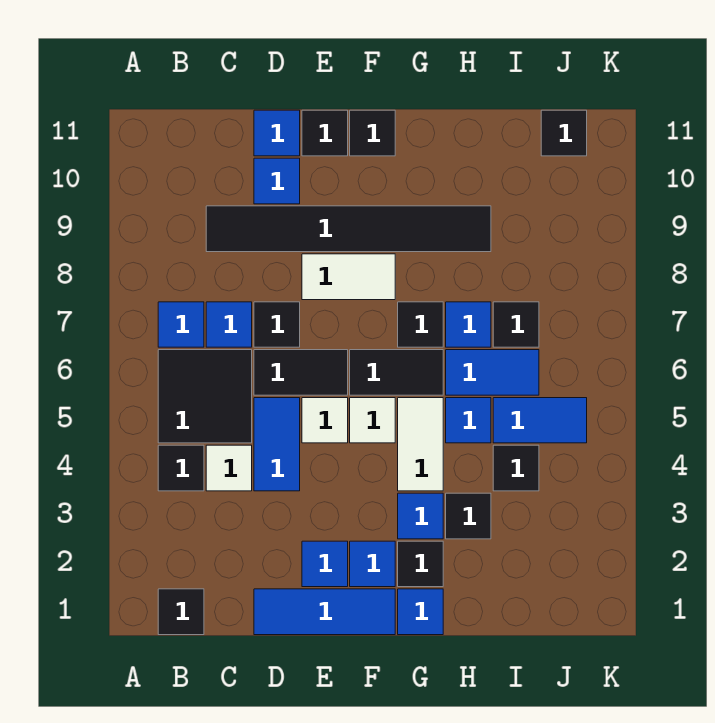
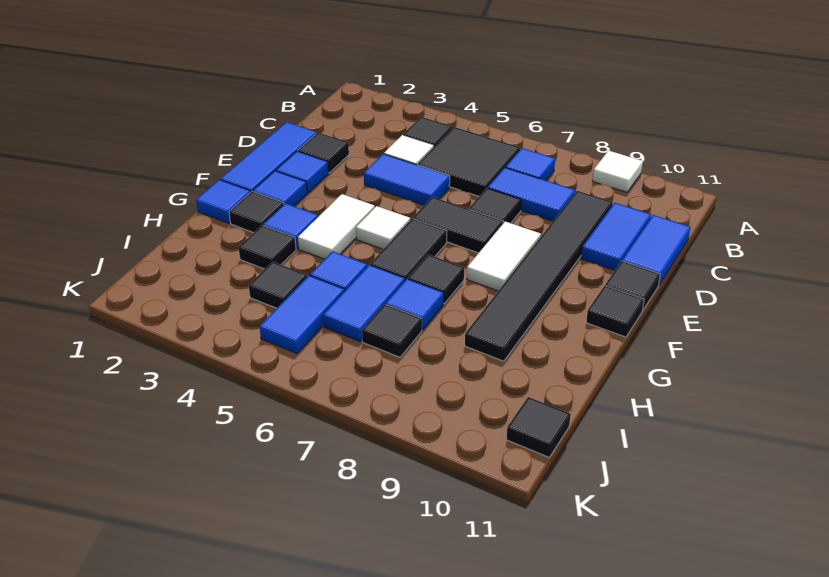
black tile B1 level 1 -> black tile D2 level 1
blue tile C7 level 1 -> blue tile C7:C8 level 1
black tile D6:E6 level 1 -> black tile E6:E7 level 1
blue tile D10 level 1 -> blue tile C10:D10 level 1
blue tile D11 level 1 -> blue tile C11:D11 level 1
white tile E5 level 1 -> white tile A9 level 1
white tile G4:G5 level 1 -> white tile F4:G4 level 1

